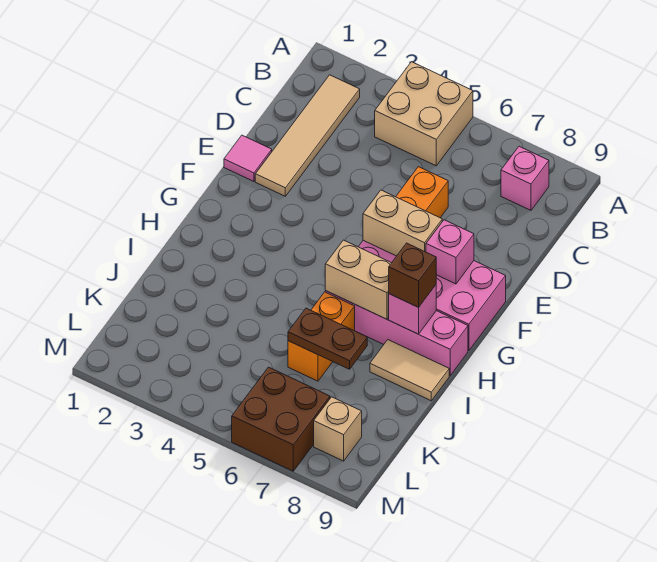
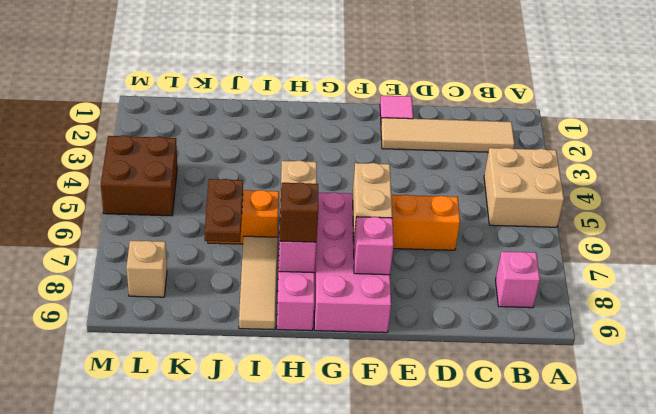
tan tile I8:I9 level 1 -> tan tile I7:I9 level 1
brown brick L6:M7 level 1 -> brown brick L4:M5 level 1

